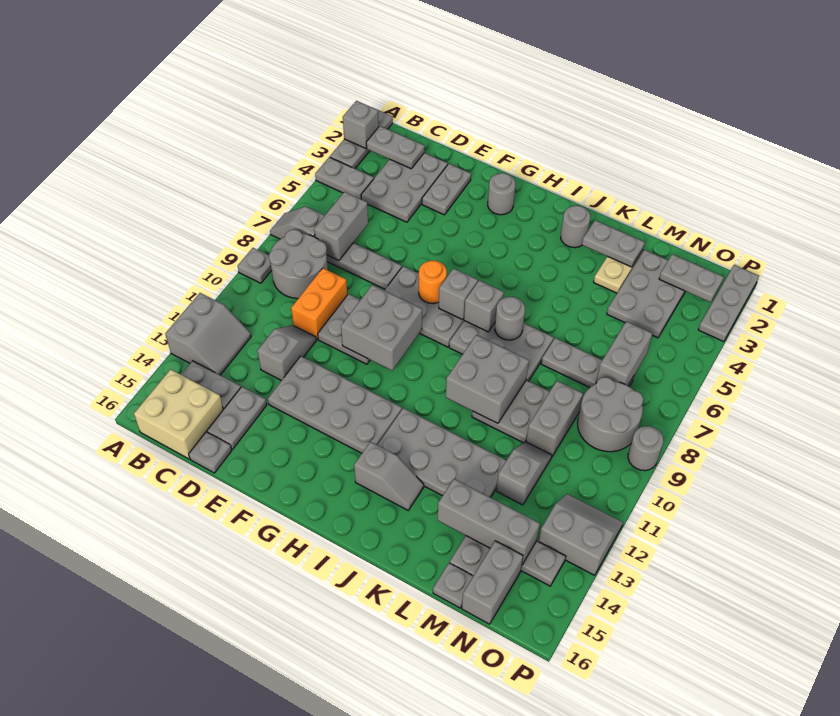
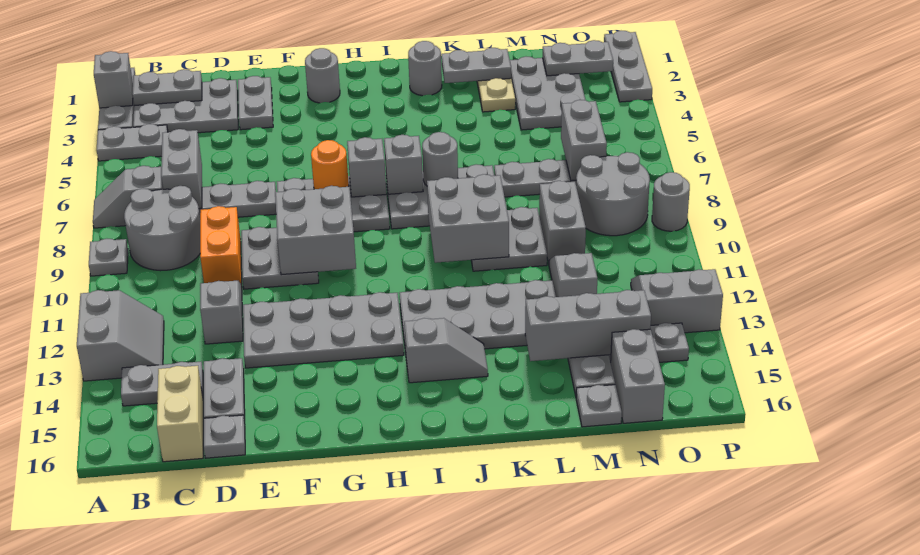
tan brick B15:C16 level 1 -> tan brick C15:C16 level 1
grey plate C2:D4 level 1 -> grey plate B2:D3 level 1

